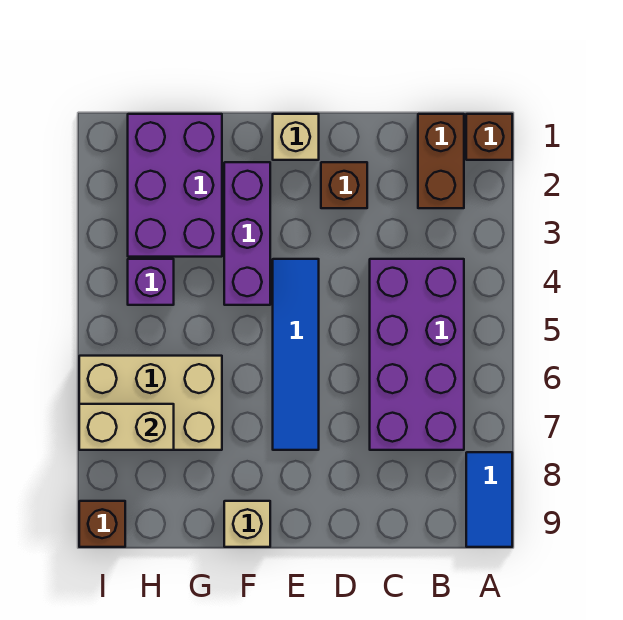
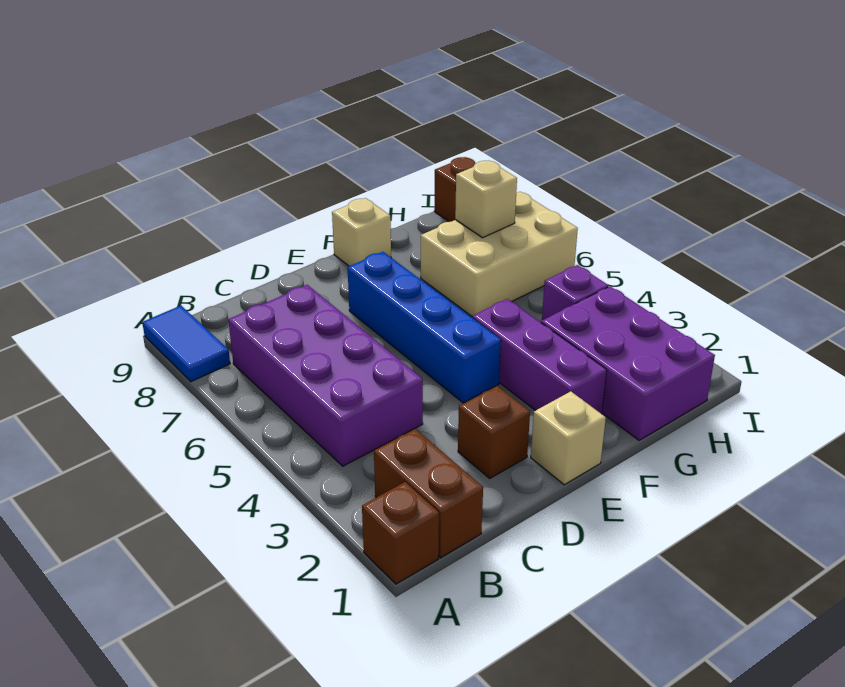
blue tile E4:E7 level 1 -> blue brick E4:E7 level 1
tan brick H7:I7 level 2 -> tan brick H7 level 2

